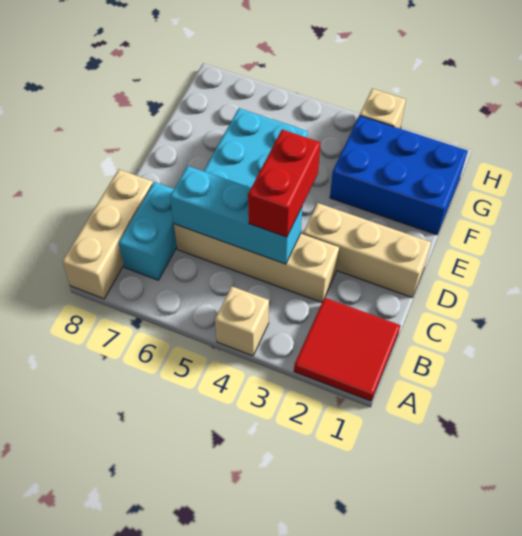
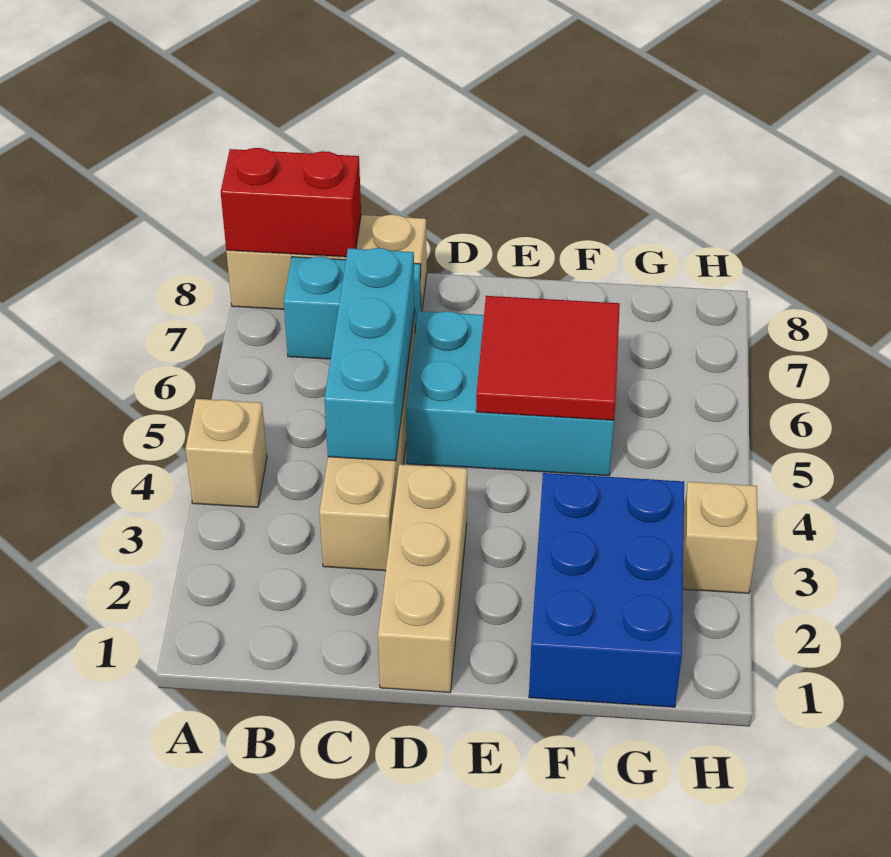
red tile A1:B2 level 1 -> red tile E5:F6 level 2
red brick C4:D4 level 3 -> red brick A8:B8 level 2

